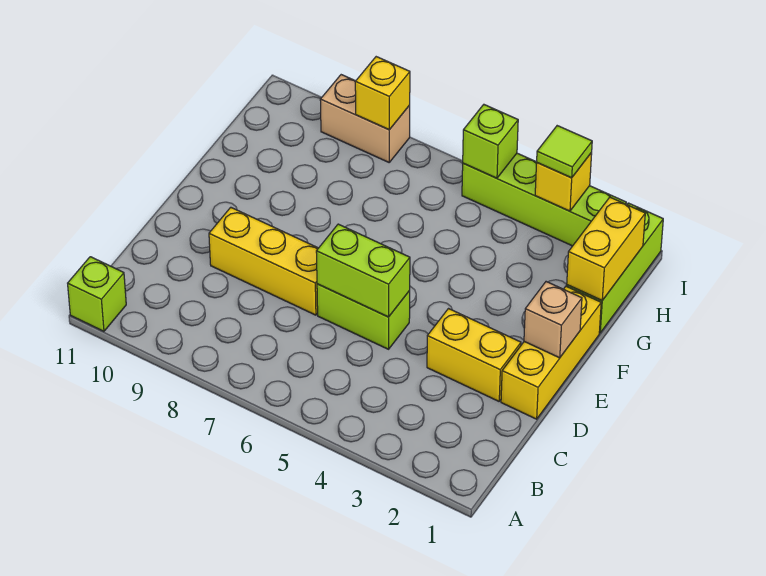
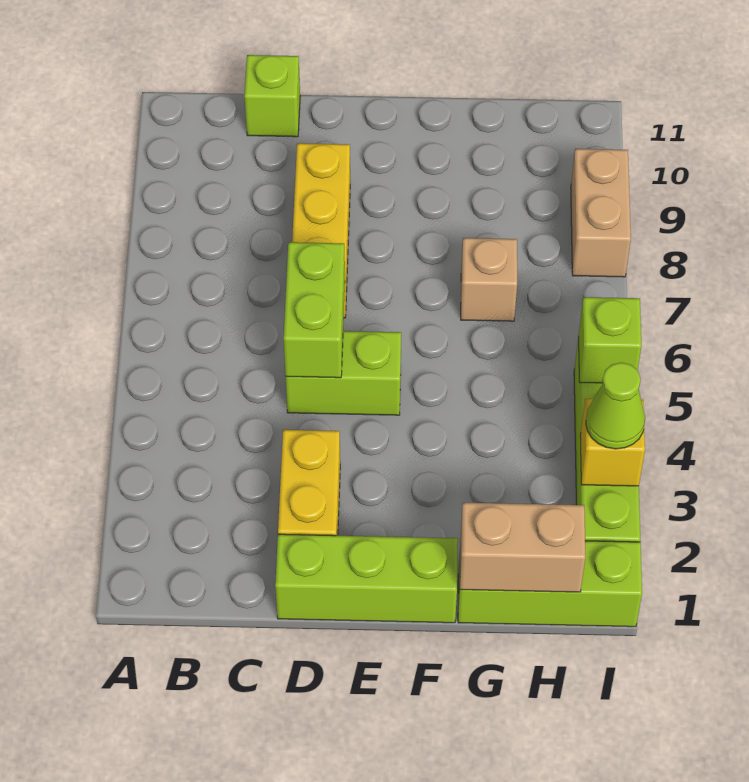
lime brick A11 level 1 -> lime brick C11 level 1
yellow brick D1:F1 level 1 -> lime brick D1:F1 level 1
lime brick D5:D6 level 1 -> lime brick D5:E5 level 1
tan brick E1 level 2 -> tan brick G7 level 1
yellow brick G1:H1 level 2 -> tan brick G1:H1 level 2
lime tile I3 level 3 -> lime cone I3 level 3
yellow brick I8 level 2 -> none

